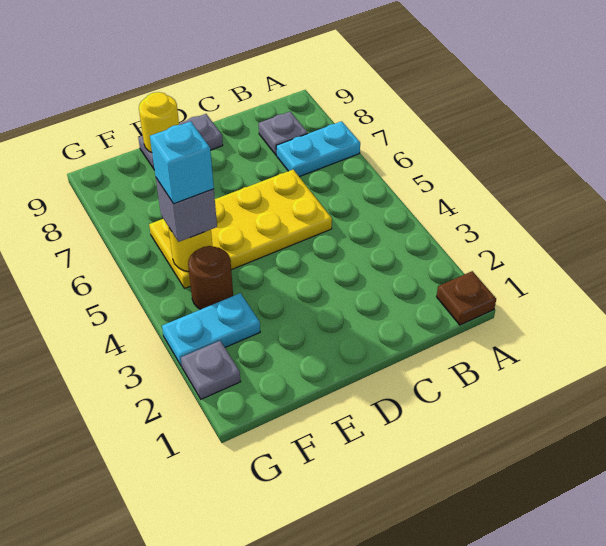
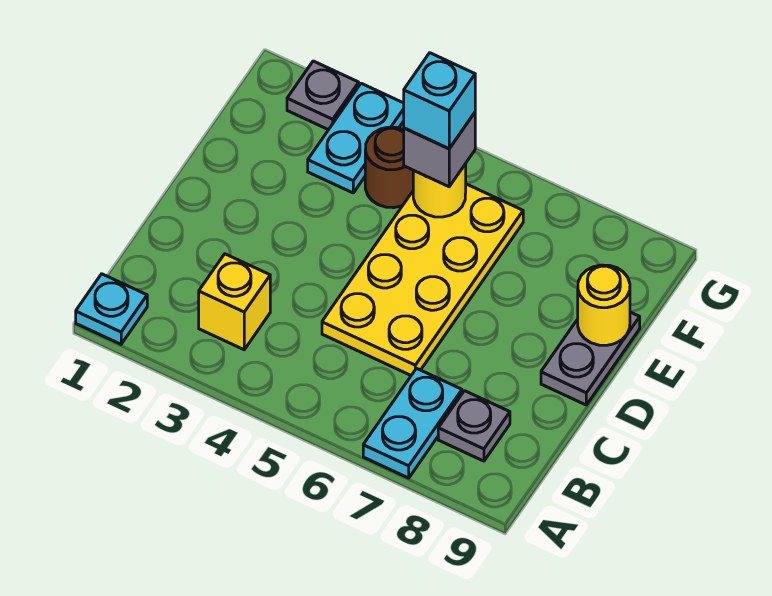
brown plate A1 level 1 -> cyan plate A1 level 1
none -> yellow brick B3 level 1

